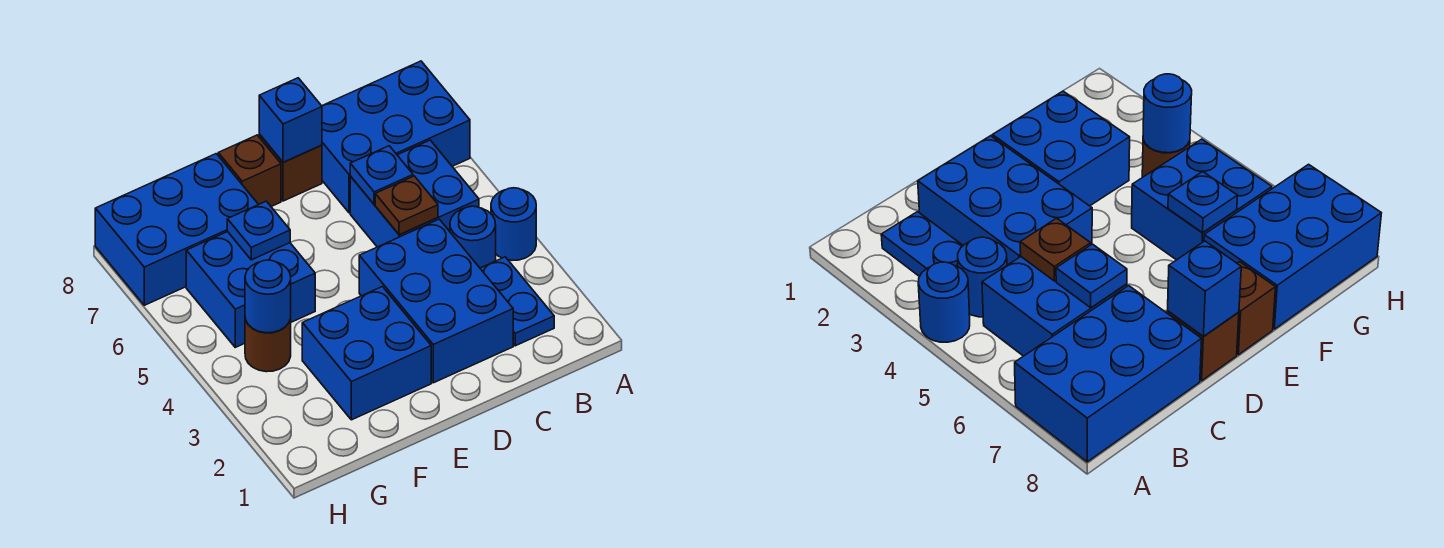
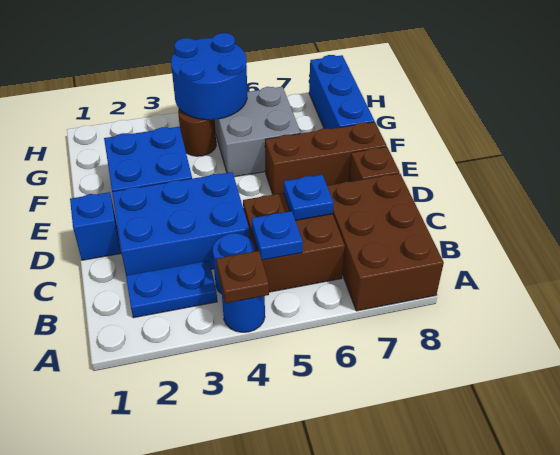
blue brick A7:C8 level 1 -> brown brick A7:C8 level 1
blue brick B5:C6 level 1 -> brown brick B5:C6 level 1
brown plate C5 level 2 -> brown plate A4 level 2
blue brick D8 level 2 -> blue brick D1 level 1
brown brick E8 level 1 -> brown brick E6:E8 level 1
blue brick F5:G6 level 1 -> grey brick F5:G6 level 1
blue plate F6 level 2 -> blue plate B5 level 2
blue brick F7:H8 level 1 -> blue brick F8:H8 level 1
blue round brick G4 level 2 -> blue round brick G4:H5 level 2

